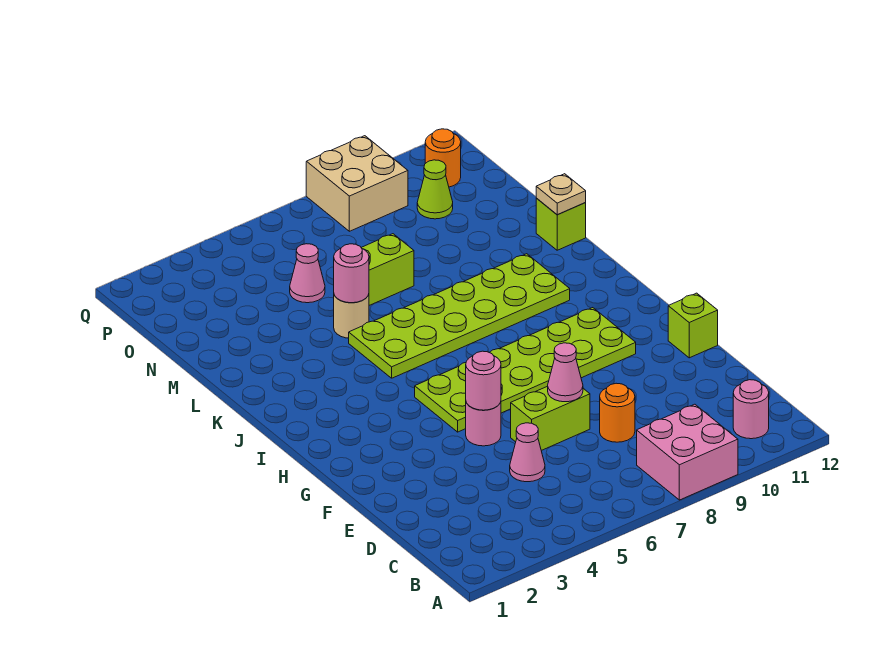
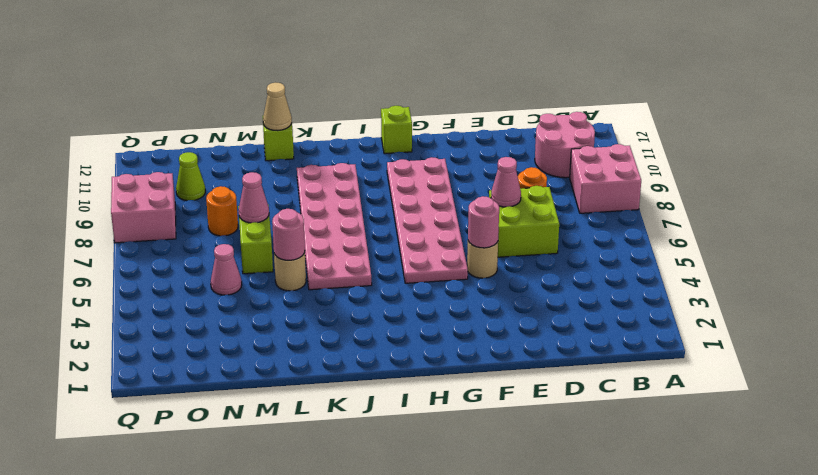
pink round brick B11 level 1 -> pink round brick B10:C11 level 1
pink cone D5 level 1 -> pink cone M7 level 2
lime brick E6:E7 level 1 -> lime brick D6:E7 level 1
pink round brick F5 level 1 -> tan round brick F5 level 1
lime brick F12 level 1 -> lime brick H12 level 1
lime plate G5:H10 level 1 -> pink plate G5:H10 level 1
lime plate J5:K10 level 1 -> pink plate J5:K10 level 1
tan plate L12 level 2 -> tan cone L12 level 2
tan brick P8:Q9 level 1 -> pink brick P8:Q9 level 1
orange round brick P11 level 1 -> orange round brick N8 level 1

